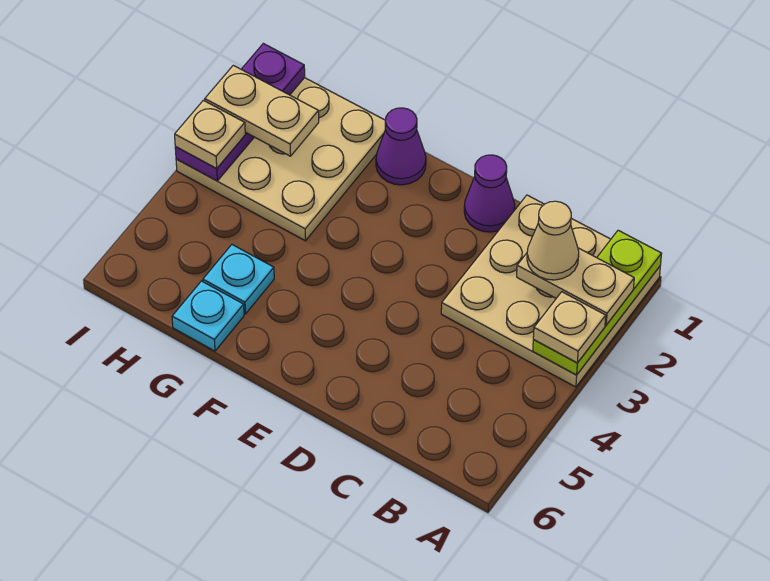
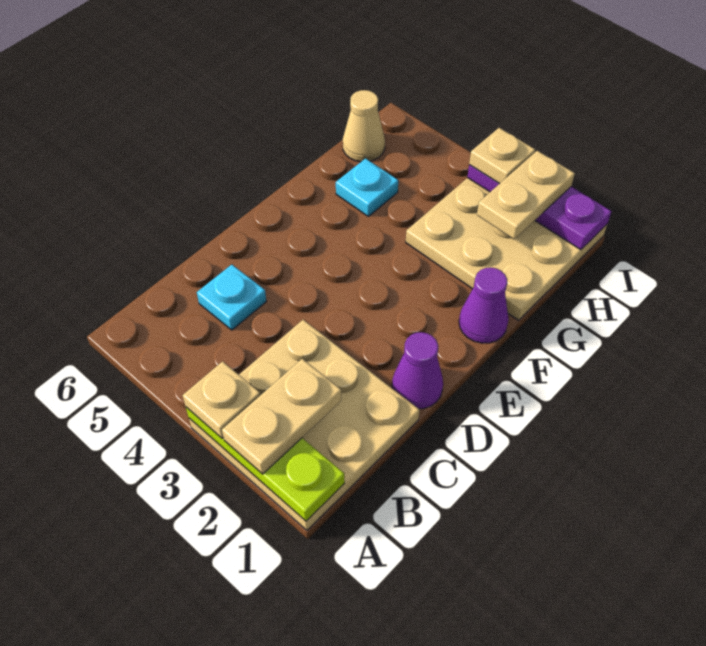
tan cone B2 level 4 -> tan cone H6 level 1
cyan plate G6 level 1 -> cyan plate C5 level 1

